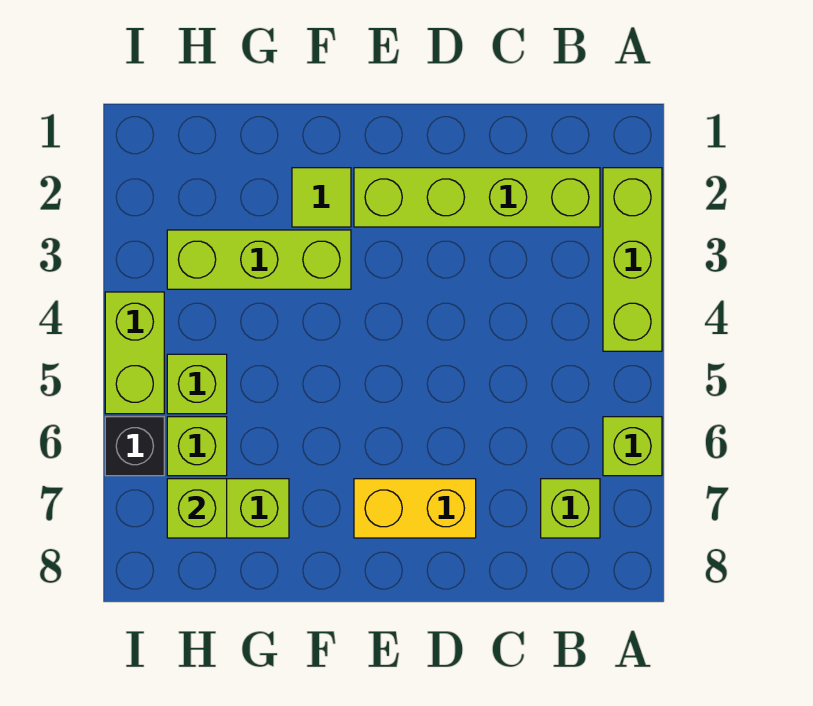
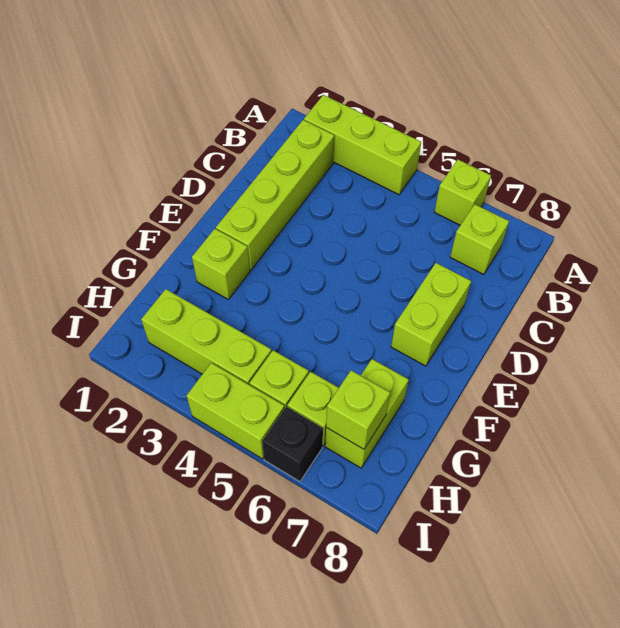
yellow brick D7:E7 level 1 -> lime brick D7:E7 level 1
lime tile F2 level 1 -> lime brick F2 level 1
lime brick F3:H3 level 1 -> lime brick H2:H4 level 1

